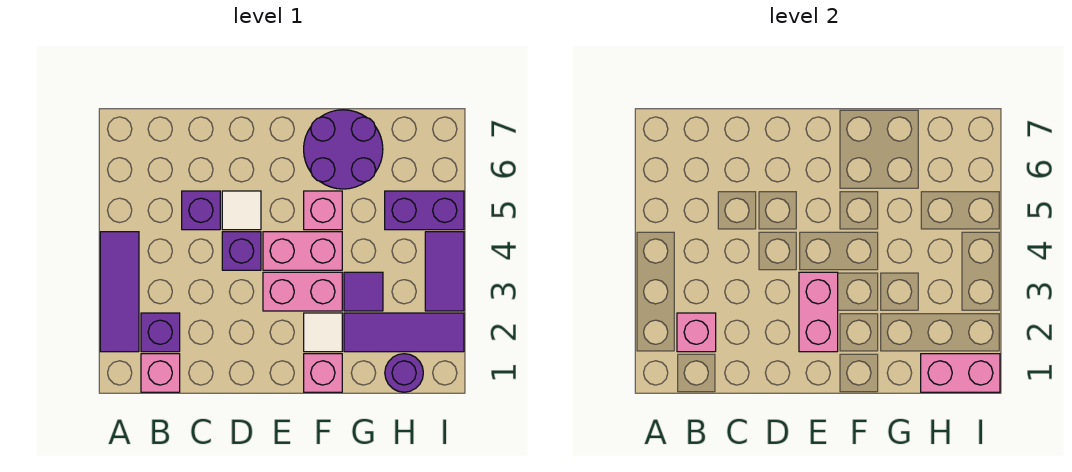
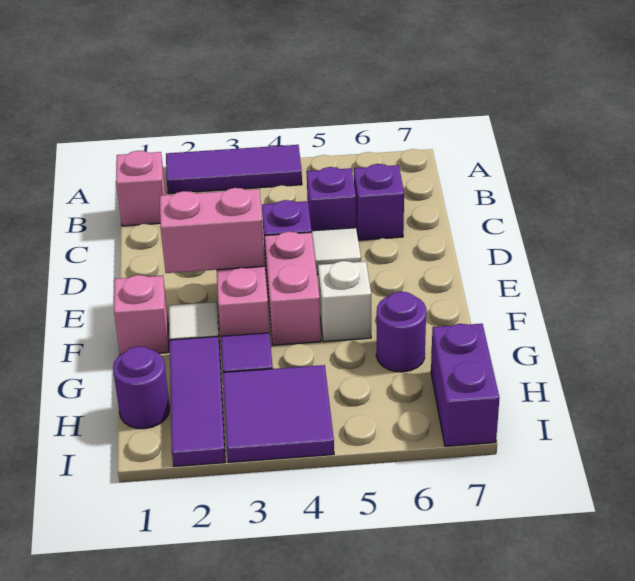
purple brick B2 level 1 -> purple brick C6 level 1
pink brick B2 level 2 -> none
pink brick F5 level 1 -> white brick F5 level 1
purple round brick F6:G7 level 1 -> purple round brick G6 level 1
pink brick H1:I1 level 2 -> none
purple brick H5:I5 level 1 -> purple brick H7:I7 level 1
purple tile I3:I4 level 1 -> purple tile H3:I4 level 1

